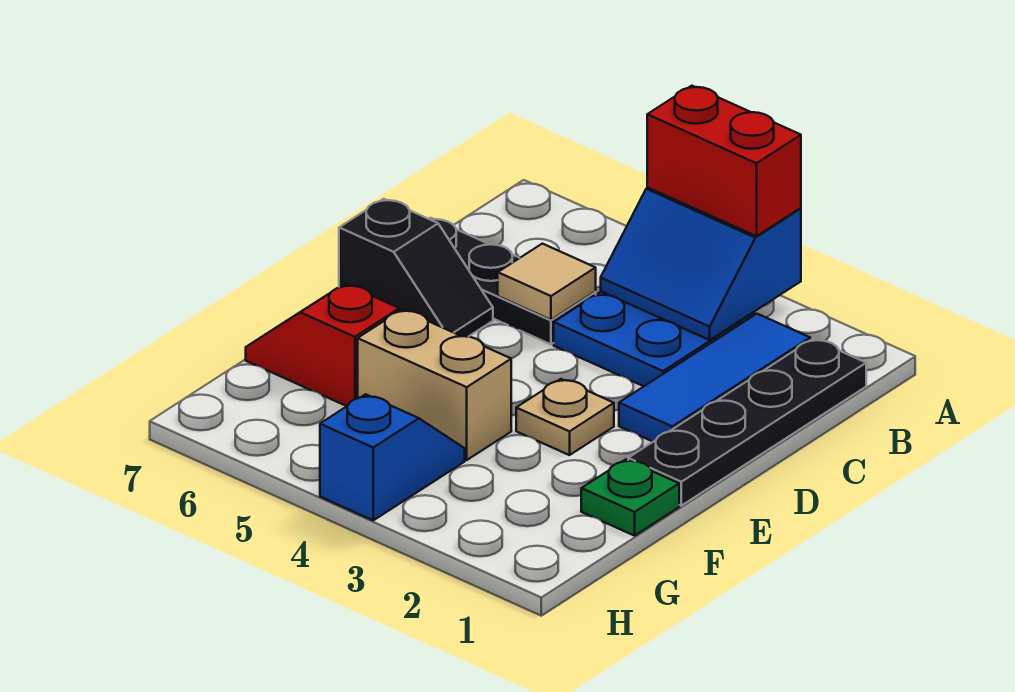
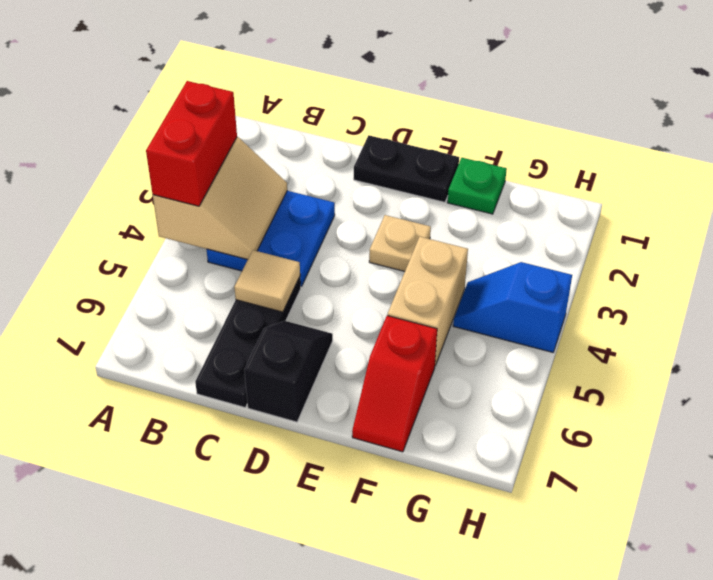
blue slope A3:B4 level 2 top A -> tan slope A3:B4 level 2 top A
black plate B1:E1 level 1 -> black plate D1:E1 level 1
blue tile B2:D2 level 1 -> none

